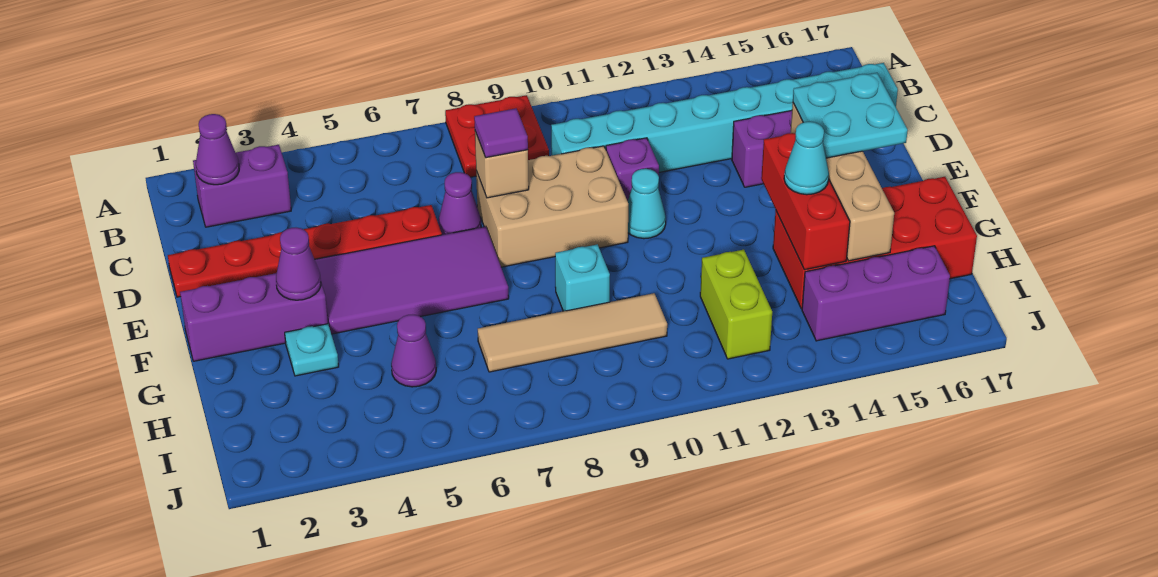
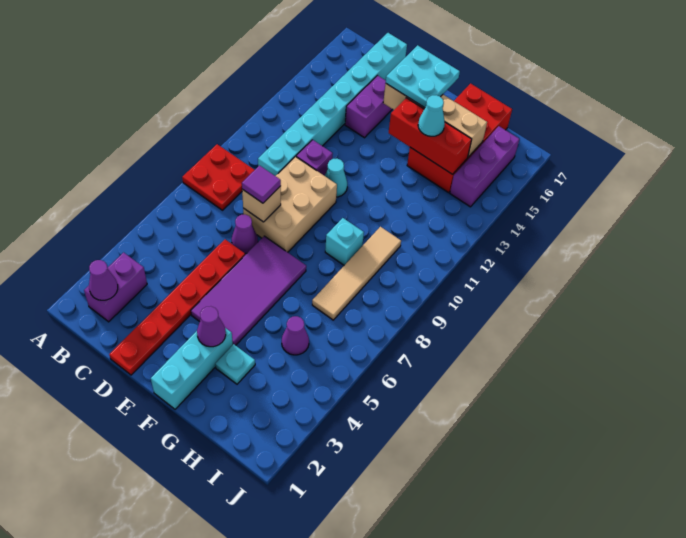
purple brick F1:F3 level 1 -> cyan brick F1:F3 level 1
lime brick H12:I12 level 1 -> none

